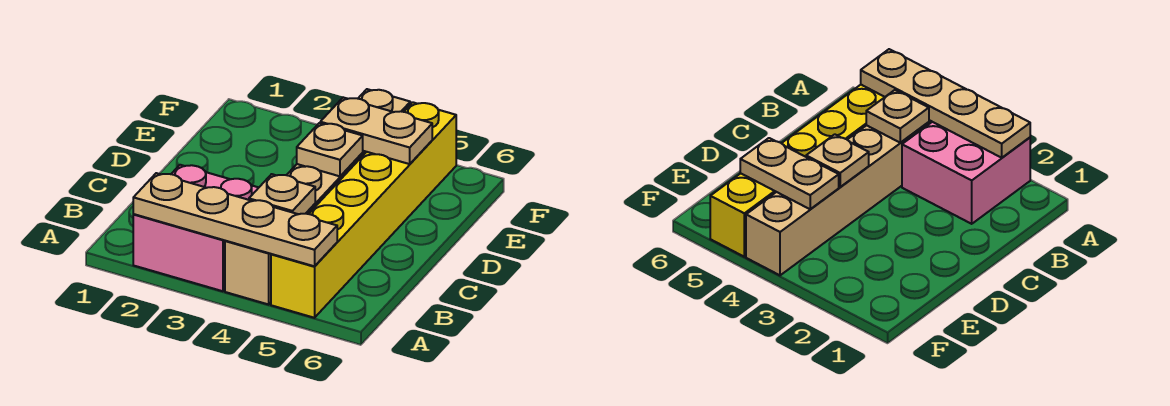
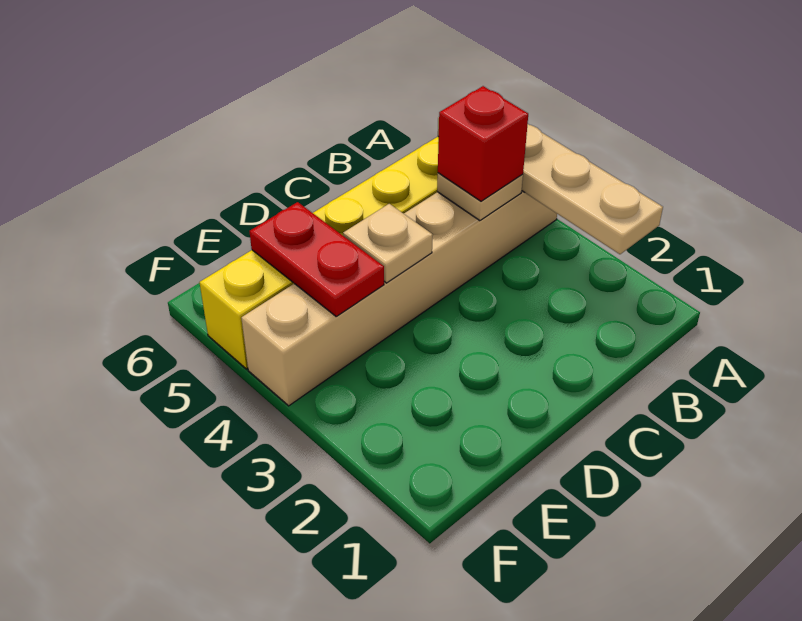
pink brick A2:B3 level 1 -> none
none -> red brick B4 level 3
tan plate E4:E5 level 2 -> red plate E4:E5 level 2

